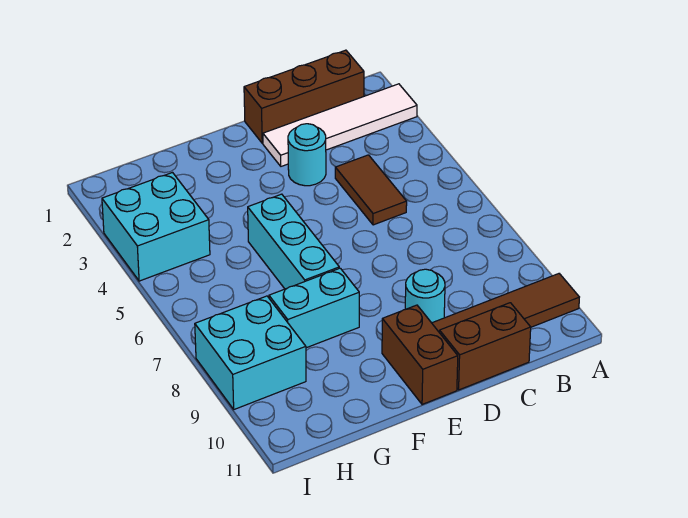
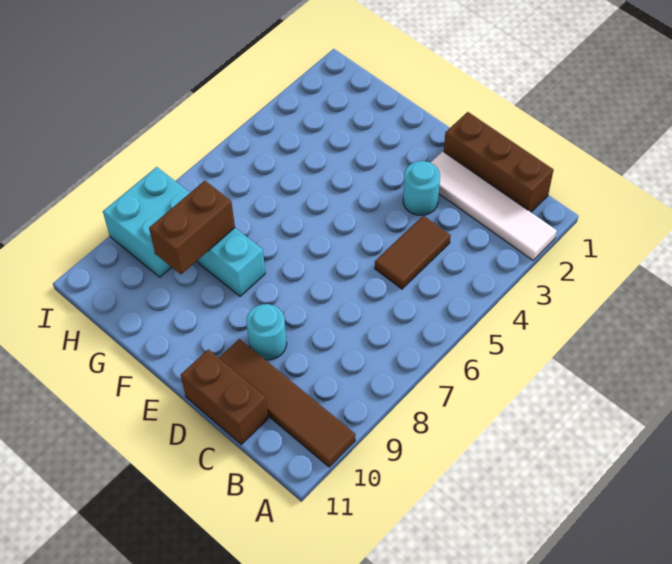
brown brick E10:E11 level 1 -> brown brick G8:G9 level 2
cyan brick F5:F7 level 1 -> none
cyan brick H3:I4 level 1 -> none

